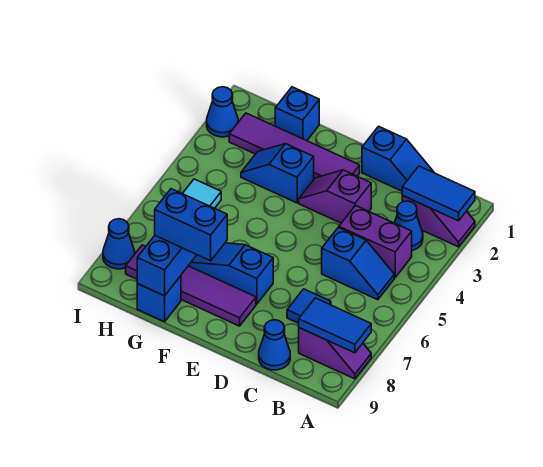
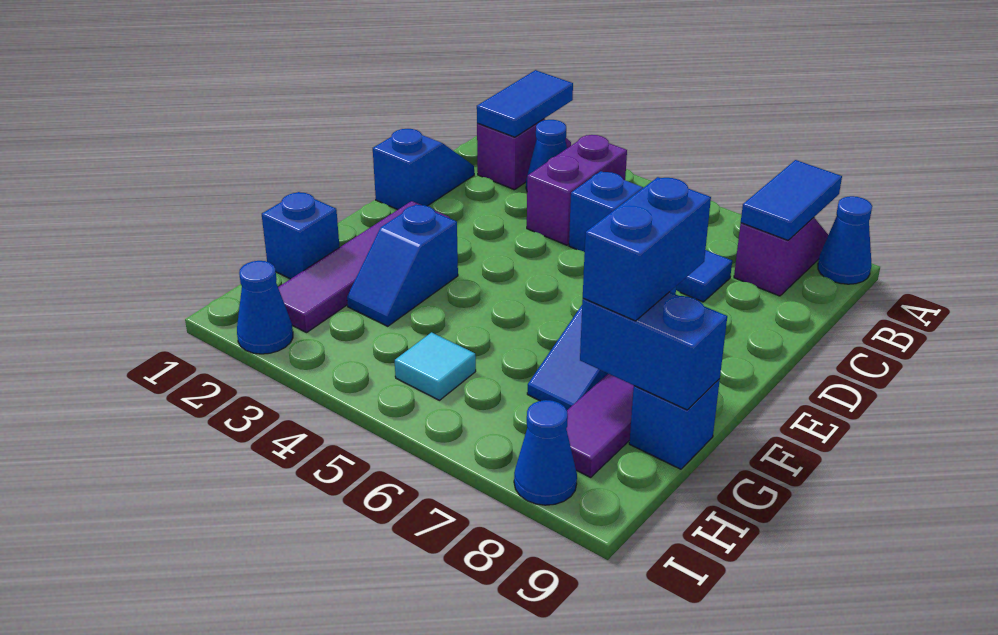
blue cone C9 level 1 -> blue cone A9 level 1
purple slope D3:E3 level 1 top D -> none

